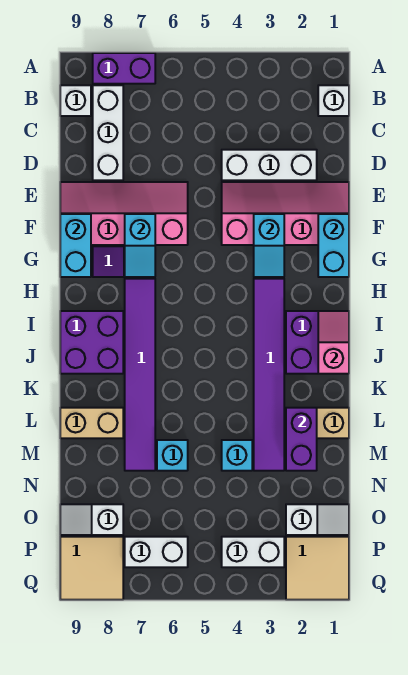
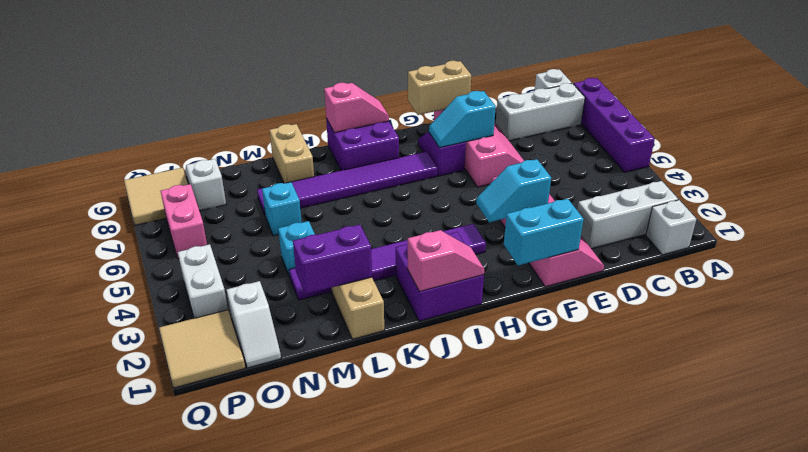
purple brick A7:A8 level 1 -> purple brick A5:A8 level 1
white brick D2:D4 level 1 -> white brick B2:D2 level 1
cyan brick F9:G9 level 2 -> tan brick F9:G9 level 2
none -> pink slope I9:J9 level 2 top J
white brick P6:P7 level 1 -> pink brick P6:P7 level 1

